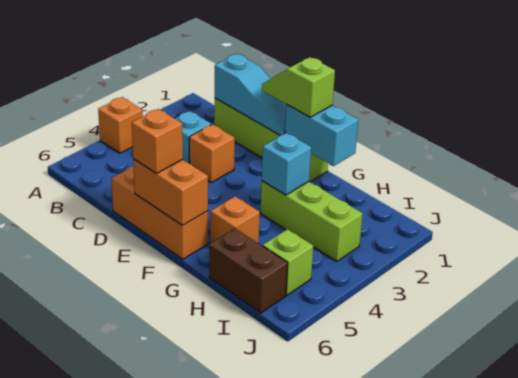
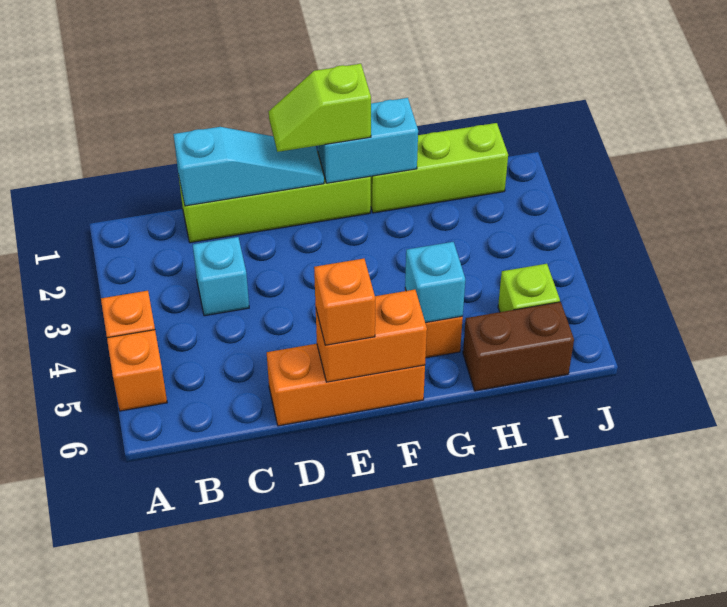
orange brick D3 level 1 -> orange brick A5 level 1
lime brick G3:I3 level 1 -> lime brick G1:I1 level 1
cyan brick G3 level 2 -> cyan brick G5 level 2

